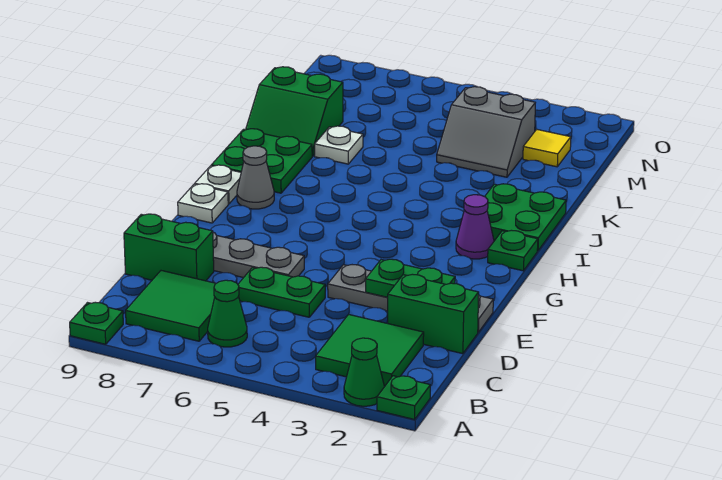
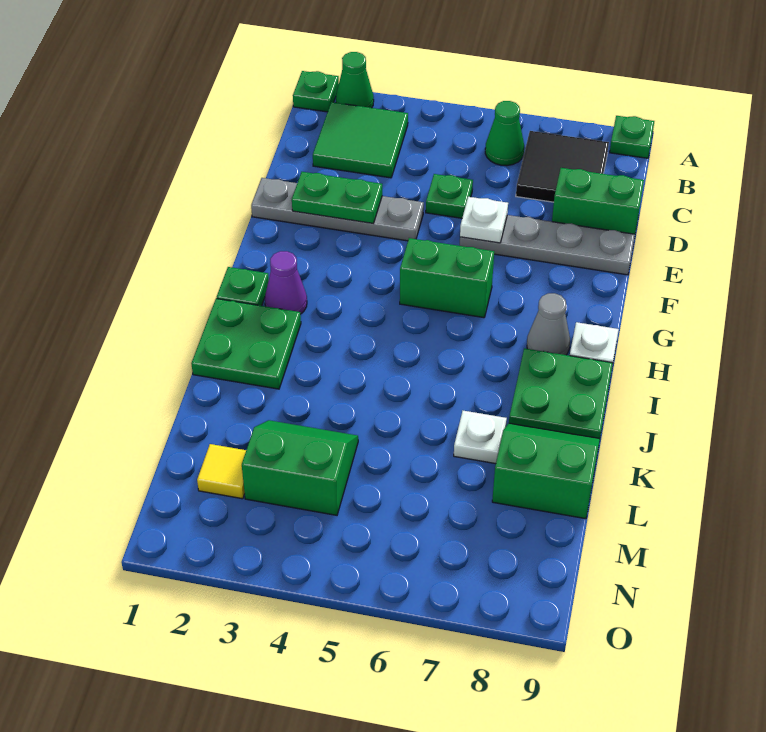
green tile B7:C8 level 1 -> black tile B7:C8 level 1
green brick D1:D2 level 1 -> green brick G5:G6 level 1
green plate D5:D6 level 1 -> green plate D5 level 1
white plate G9 level 1 -> white plate E6 level 2
grey slope L3:M4 level 1 top M -> green slope L3:M4 level 1 top M

